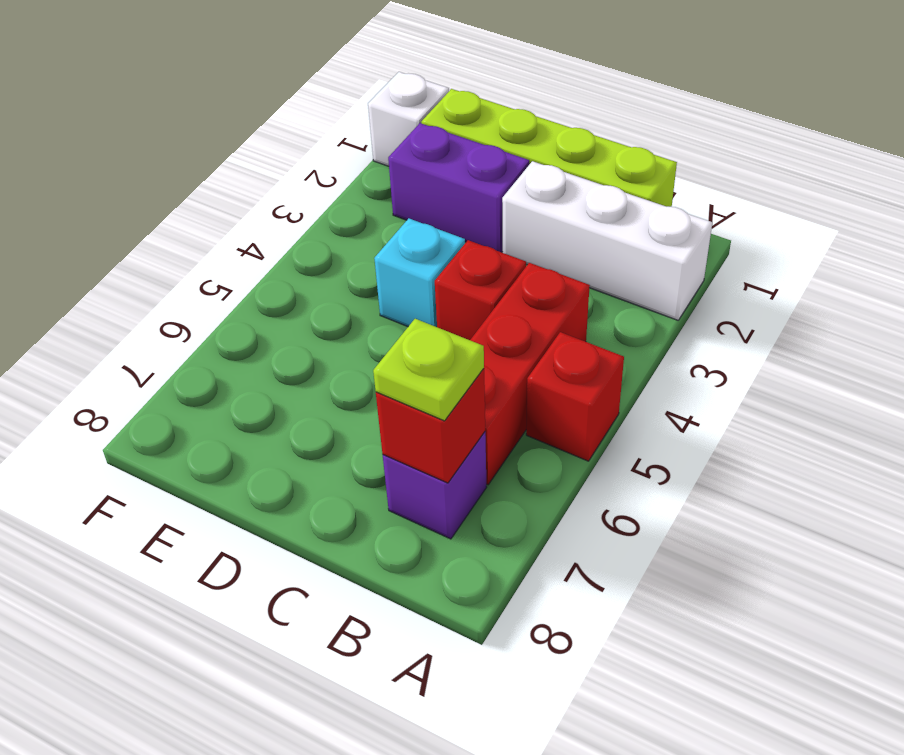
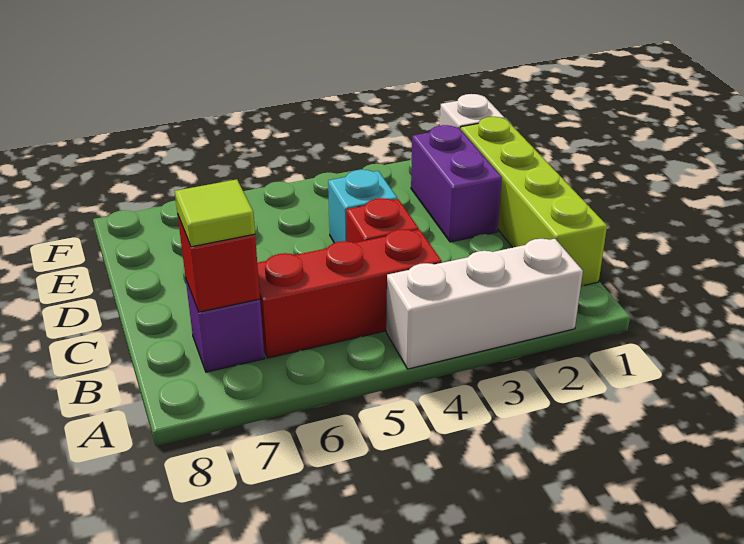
white brick A2:C2 level 1 -> white brick A2:A4 level 1
red brick A5 level 1 -> none
lime plate B7 level 3 -> lime tile B7 level 3

